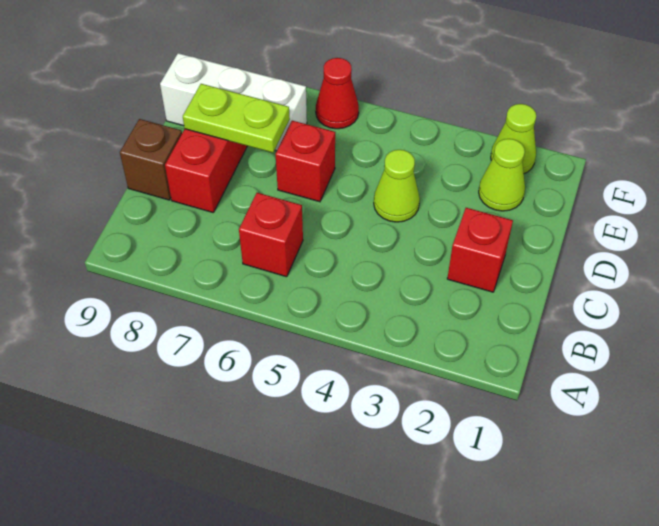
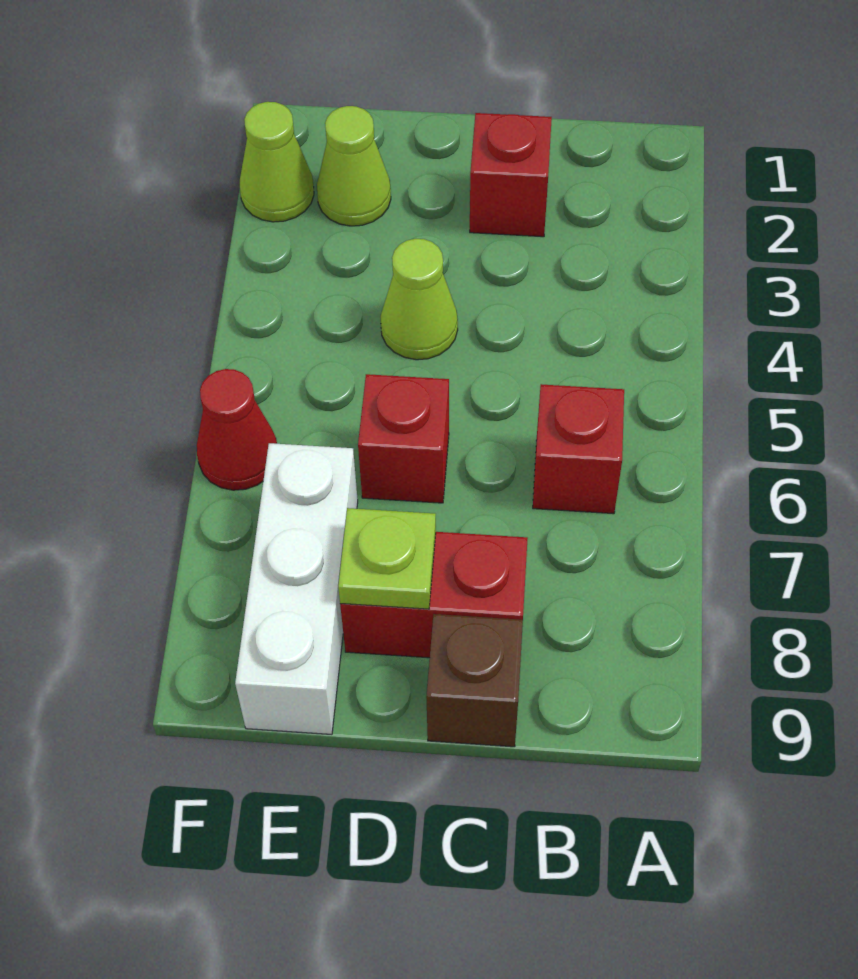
lime plate D7:D8 level 2 -> lime plate D8 level 2

